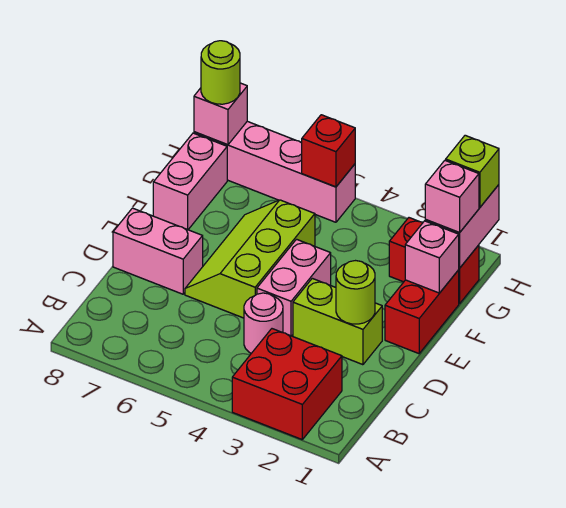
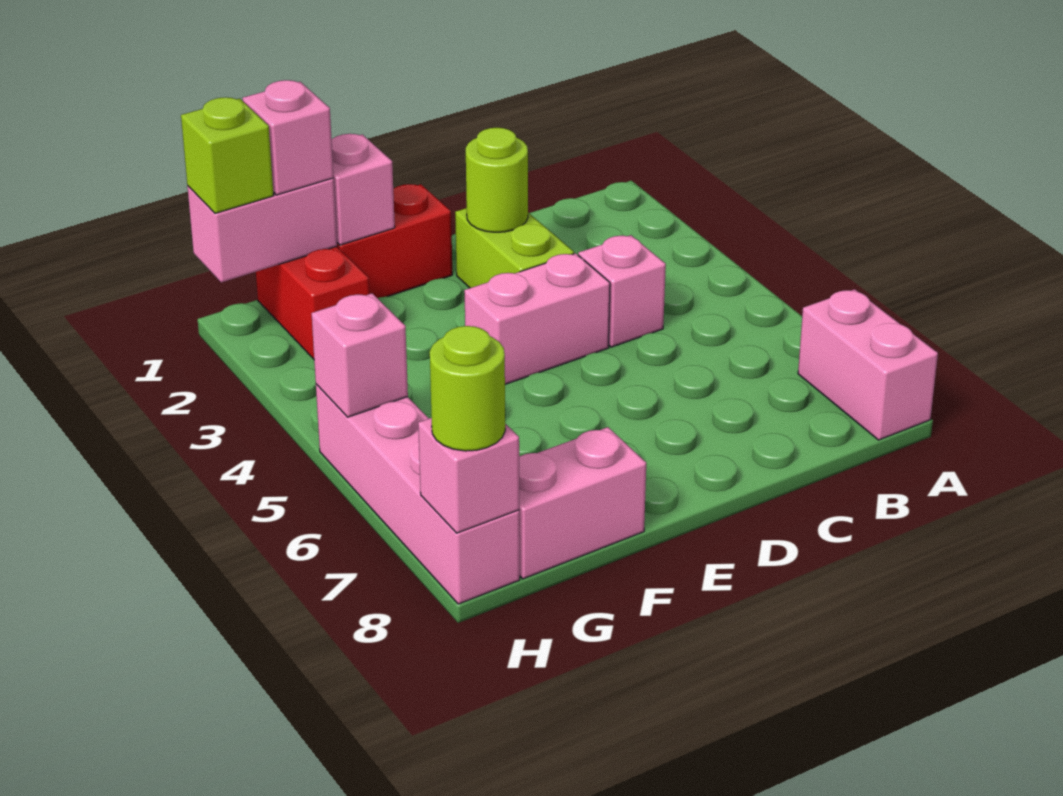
red brick A2:B3 level 1 -> none
pink round brick C4 level 1 -> pink brick C4 level 1
lime slope D5:F6 level 1 top 5 -> none
pink brick D7:D8 level 1 -> pink brick A7:A8 level 1
red brick H5 level 2 -> pink brick H5 level 2

